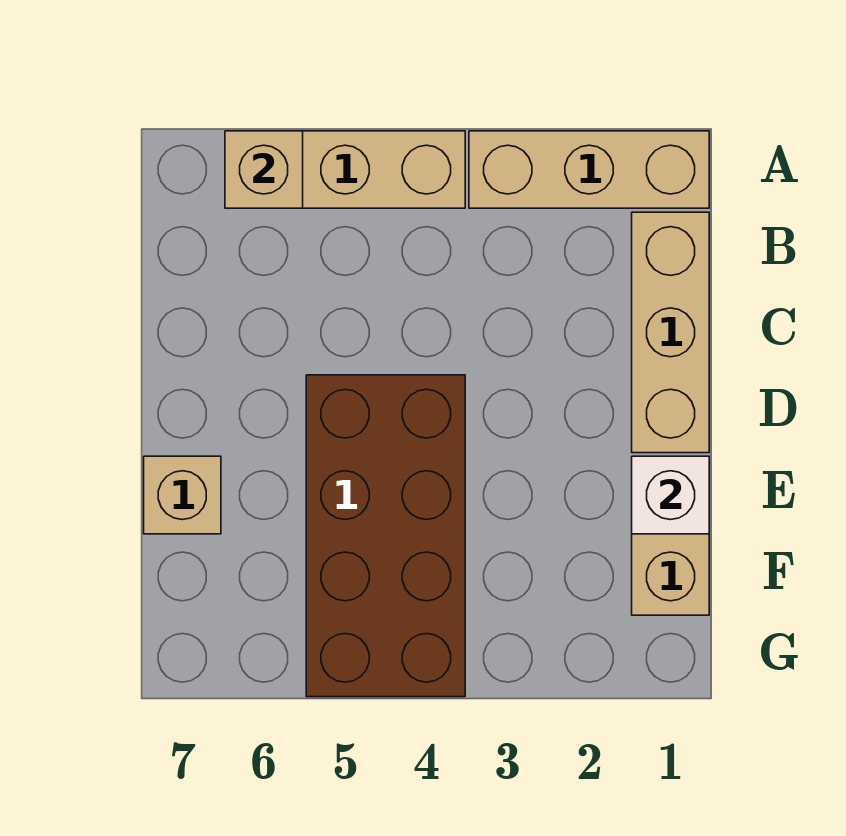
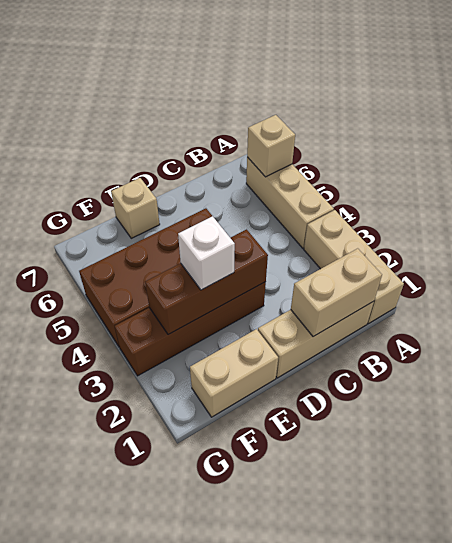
none -> tan brick B1:C1 level 2
none -> brown brick D3:G3 level 1
none -> brown brick D3:F3 level 2
white brick E1 level 2 -> white brick E3 level 3

